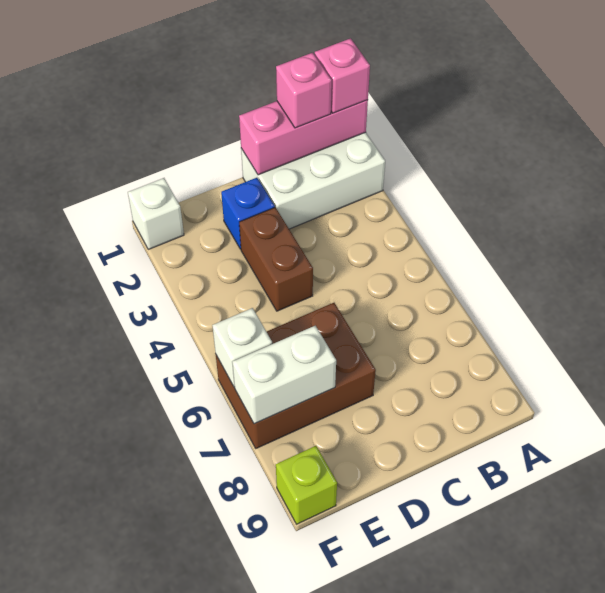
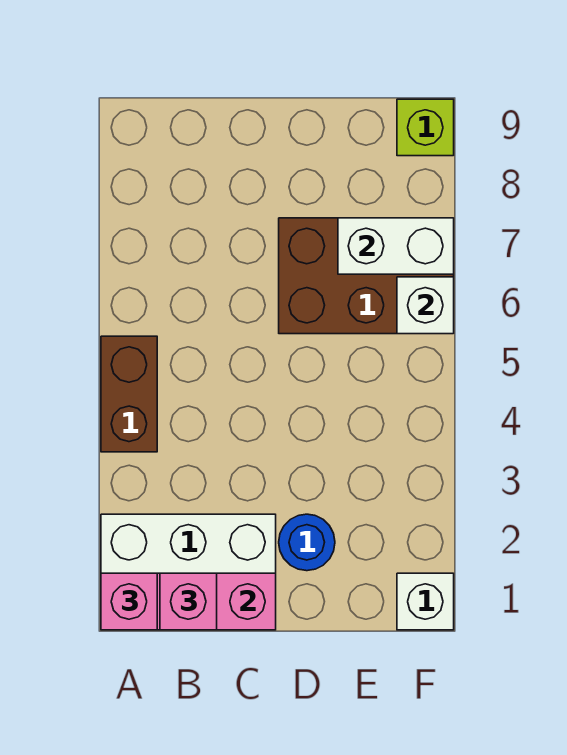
blue brick D2 level 1 -> blue round brick D2 level 1
brown brick D3:D4 level 1 -> brown brick A4:A5 level 1

